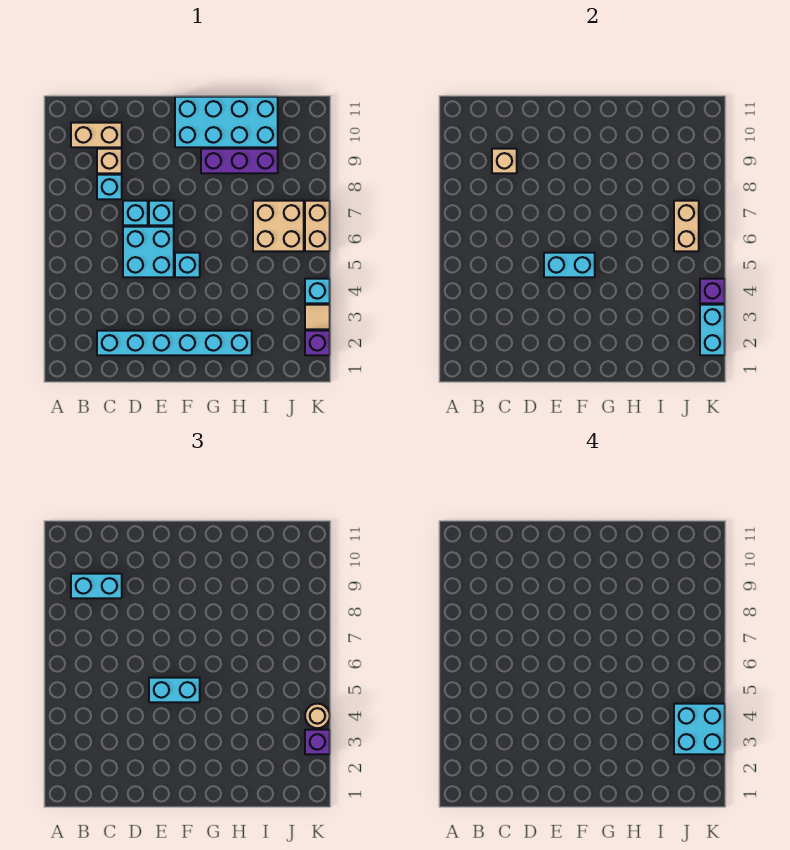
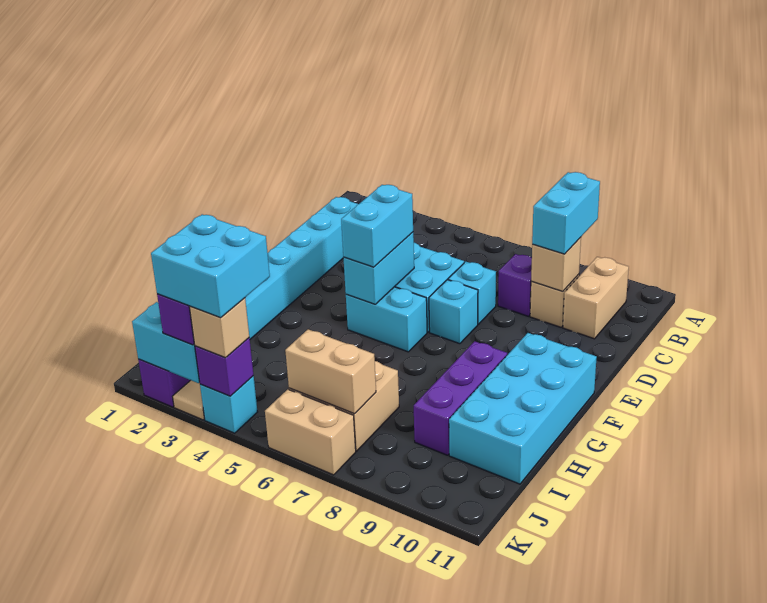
cyan brick C8 level 1 -> purple brick C8 level 1
cyan brick F5 level 1 -> cyan brick F5:F6 level 1
tan round brick K4 level 3 -> tan brick K4 level 3

